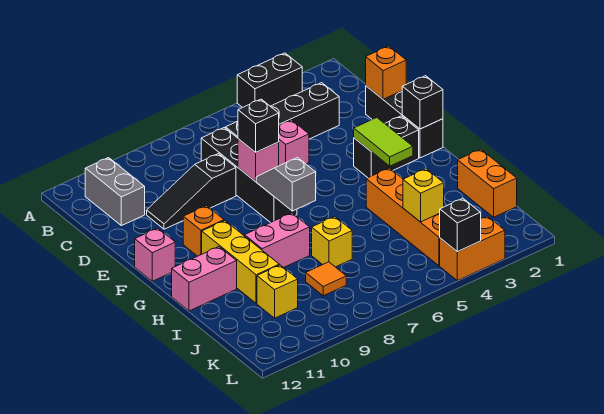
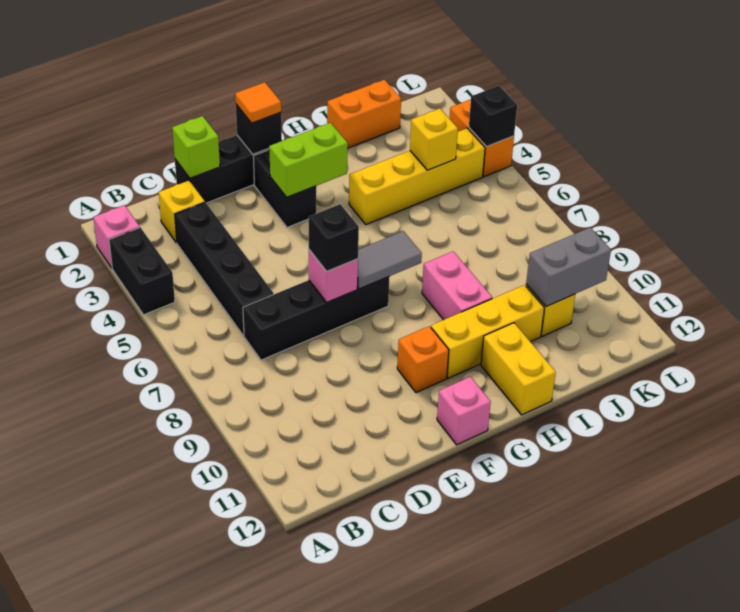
grey brick B11:C11 level 1 -> grey brick J10:K10 level 2
orange brick D1 level 2 -> lime brick D1 level 2
pink brick D5 level 1 -> pink brick A2 level 1
black slope D8:D10 level 1 top 8 -> none
lime tile F3:G3 level 2 -> lime brick F3:G3 level 2
grey slope F7:G7 level 2 top G -> grey tile F7:G7 level 2
orange brick H4:K4 level 1 -> yellow brick H4:K4 level 1
pink brick H11:H12 level 1 -> yellow brick H11:H12 level 1
yellow brick I7 level 1 -> yellow brick C2 level 1
orange tile J8 level 1 -> orange tile F1 level 3

